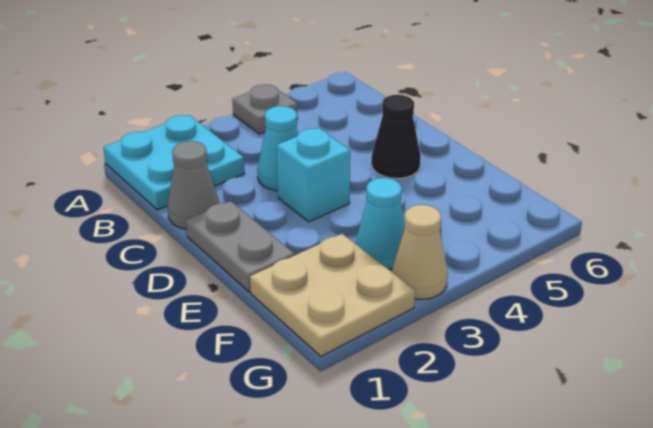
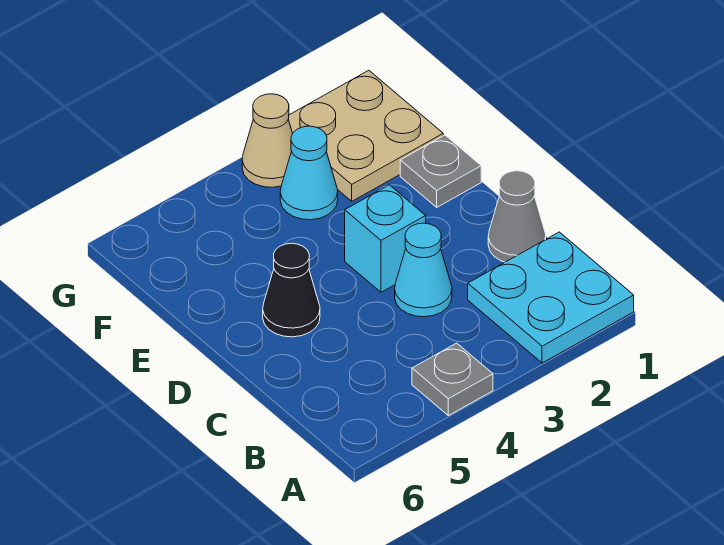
grey plate D1:E1 level 1 -> grey plate E1 level 1

